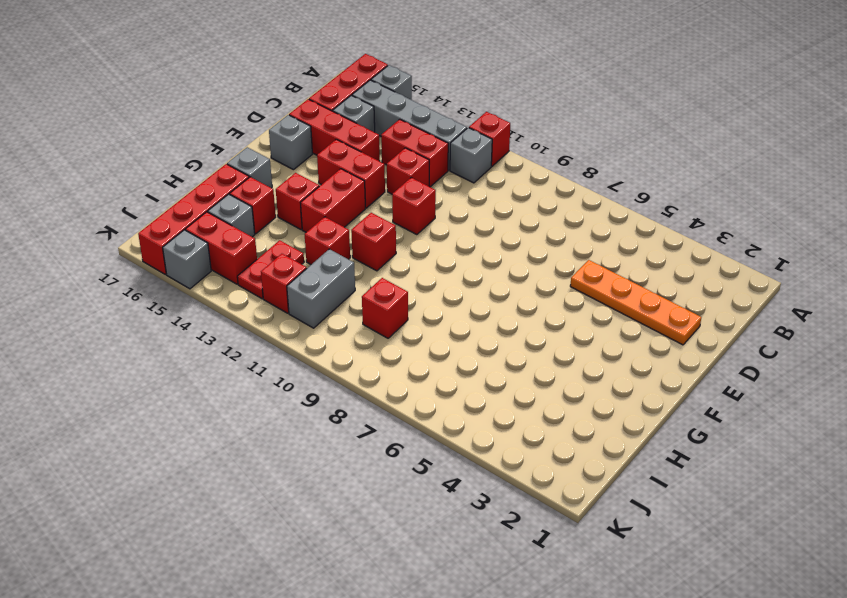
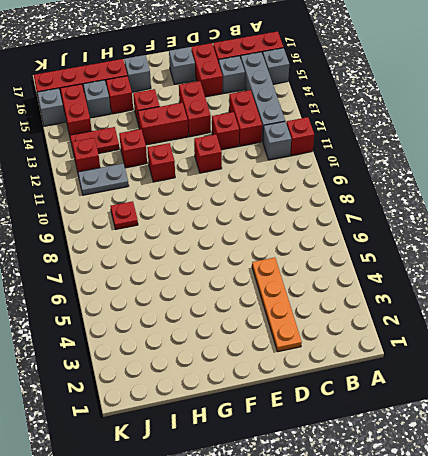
red brick D14:D16 level 1 -> red brick D15:D16 level 1
red brick I9 level 1 -> red plate I9 level 1
grey brick I11:J11 level 1 -> grey plate I11:J11 level 1

